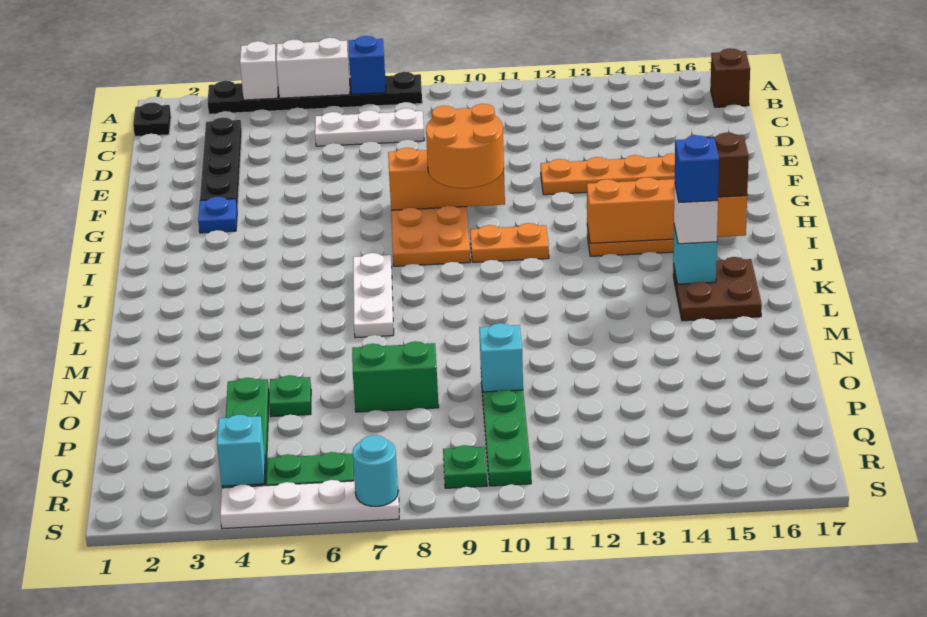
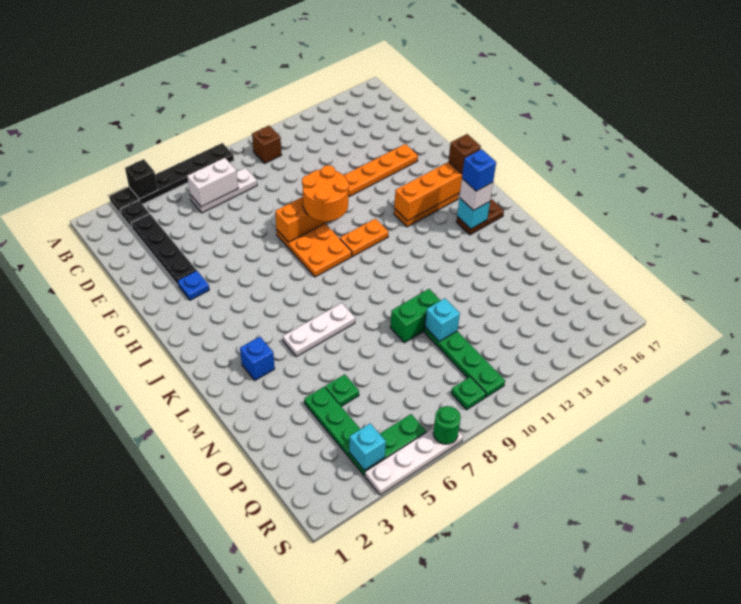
white brick A4 level 2 -> black brick A4 level 2
white brick A5:A6 level 2 -> white brick C6:C7 level 2
blue brick A7 level 2 -> blue brick L3 level 1
black plate B1 level 1 -> black plate B3 level 1
brown brick B17 level 1 -> brown brick B10 level 1
white plate J7:L7 level 1 -> white plate L5:L7 level 1
brown plate K15:L16 level 1 -> brown plate K15:K16 level 1
green brick O7:O8 level 1 -> green brick N9:N10 level 1
cyan round brick S7 level 2 -> green round brick S7 level 2

